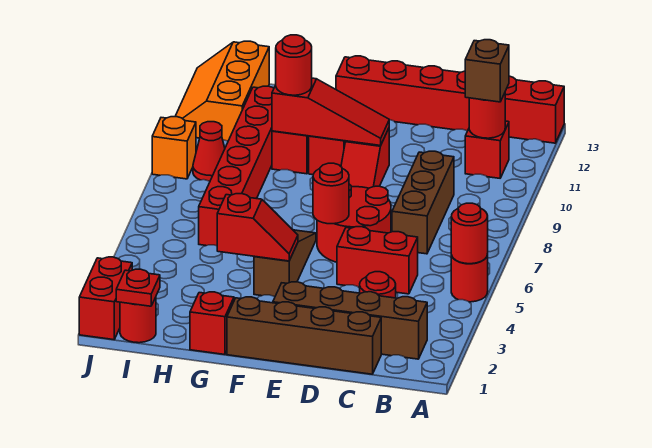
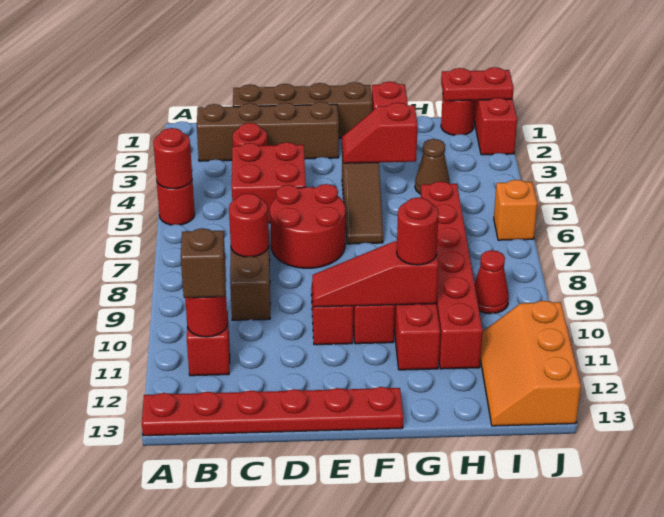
red brick A13:F13 level 1 -> red plate A13:F13 level 1
red brick C5:D5 level 1 -> red brick C4:D5 level 1
red round brick E6 level 2 -> red round brick C8 level 2
none -> brown cone H4 level 1
red plate I1 level 2 -> red plate I1:J1 level 2
orange slope I11:J13 level 1 top I -> orange slope I11:J13 level 1 top J
orange brick J9 level 1 -> orange brick J6 level 1

